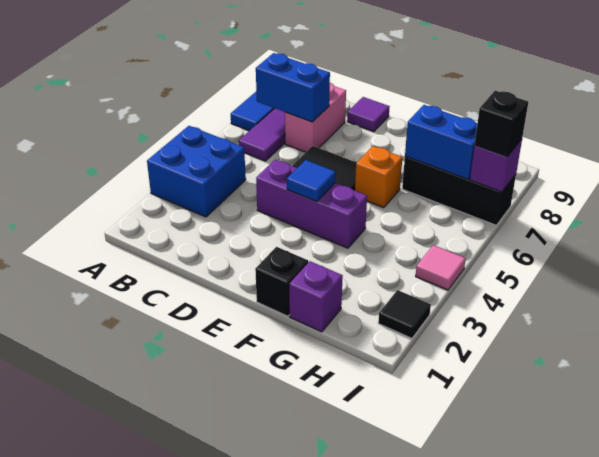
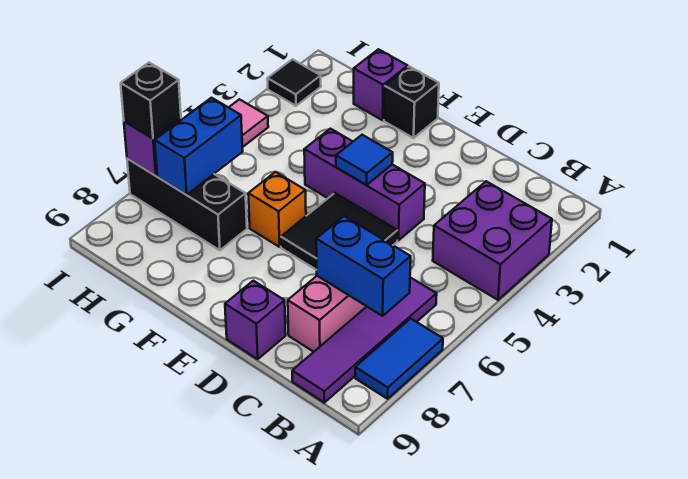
blue brick A3:B4 level 1 -> purple brick A3:B4 level 1
purple tile D9 level 1 -> purple brick D9 level 1
blue brick G7:H7 level 2 -> blue brick H6:H7 level 2

